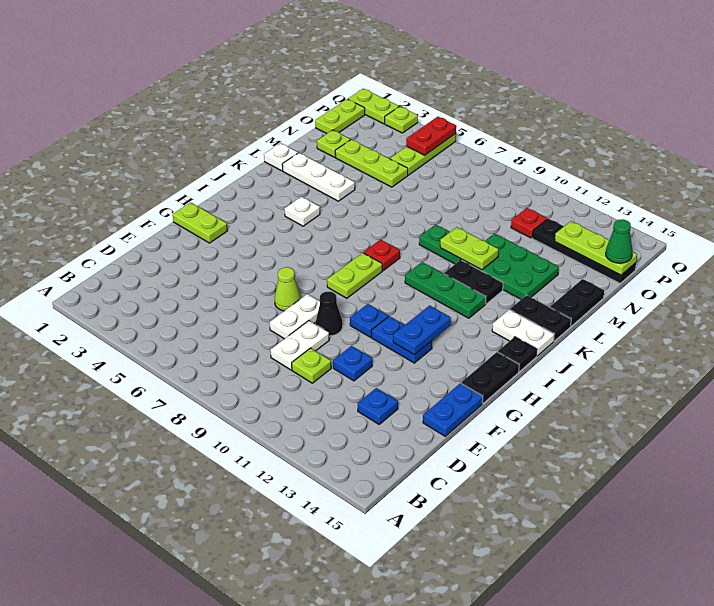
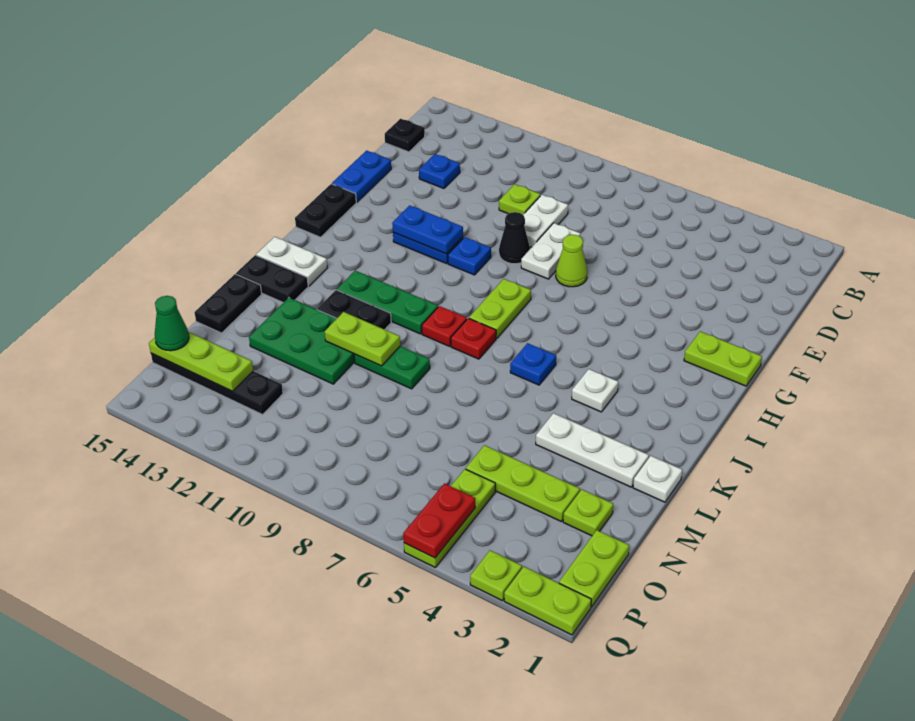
blue plate E11 level 1 -> blue plate J6 level 1
blue plate G12:H12 level 2 -> blue plate G11:G12 level 2
black plate I15 level 1 -> black plate C15 level 1
red plate O11 level 1 -> red plate J9 level 1

